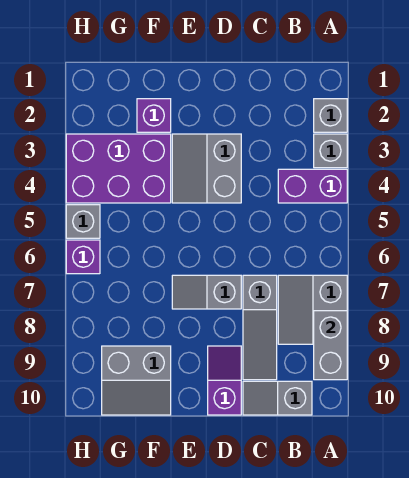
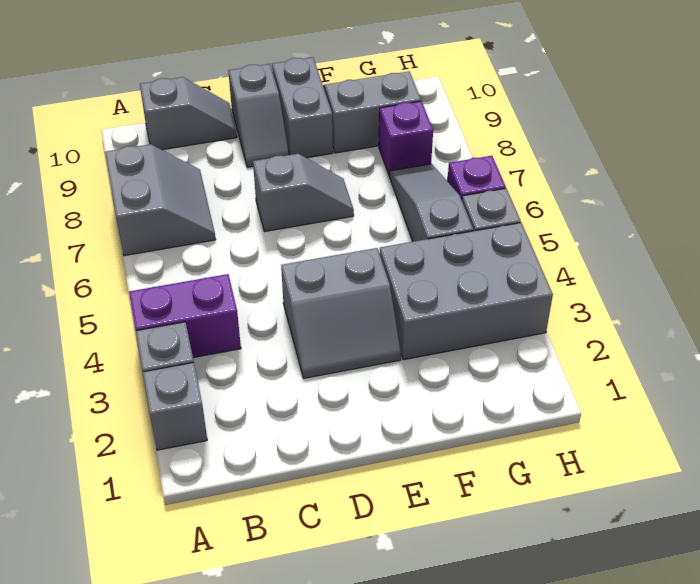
grey brick A8:A9 level 2 -> grey brick E9:E10 level 1
grey slope C7:C9 level 1 top 7 -> grey slope G5:G7 level 1 top 5
grey slope D3:E4 level 1 top D -> grey slope D3:E4 level 1 top 4
purple slope D9:D10 level 1 top 10 -> grey slope D9:D10 level 1 top 10
purple brick F2 level 1 -> purple brick G8 level 1
purple brick F3:H4 level 1 -> grey brick F3:H4 level 1

